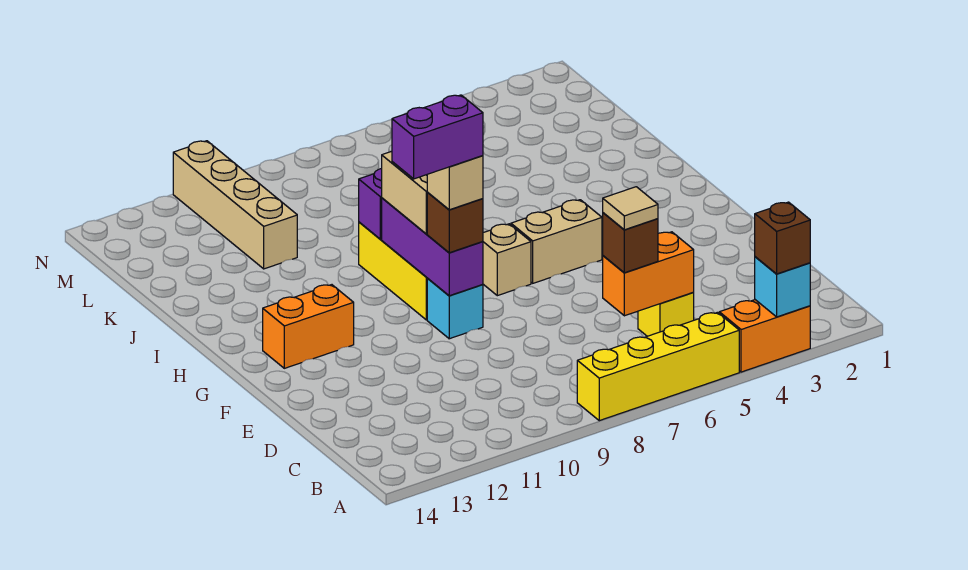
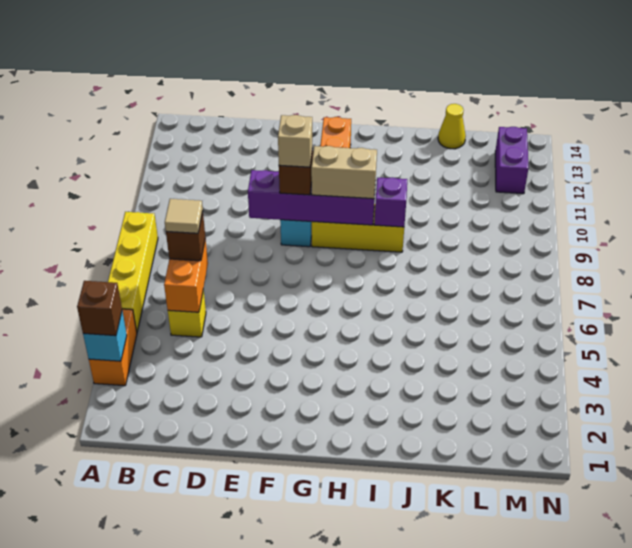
purple brick F9:H9 level 2 -> purple brick E9:H9 level 2
purple brick F9:F10 level 5 -> purple brick M12:M13 level 1
tan brick G5:G6 level 1 -> none
tan brick G7 level 1 -> none
tan brick K11:N11 level 1 -> none
none -> yellow cone K14 level 1

